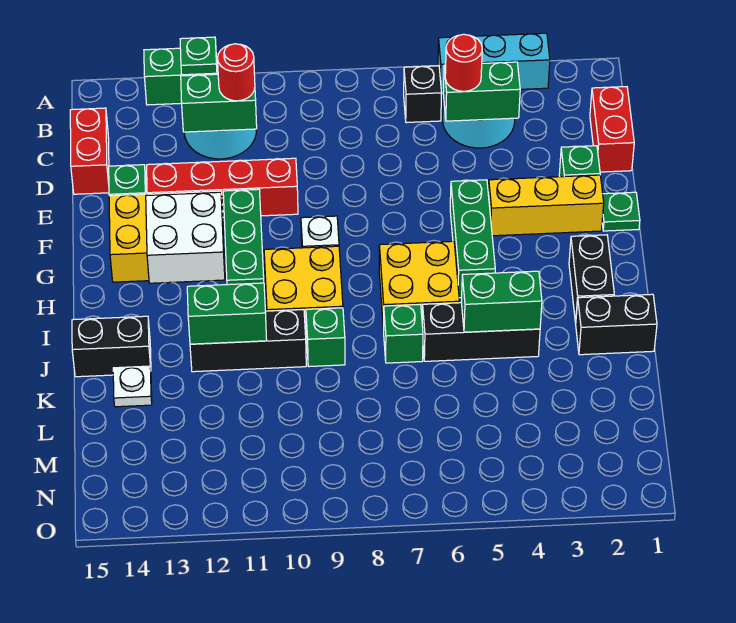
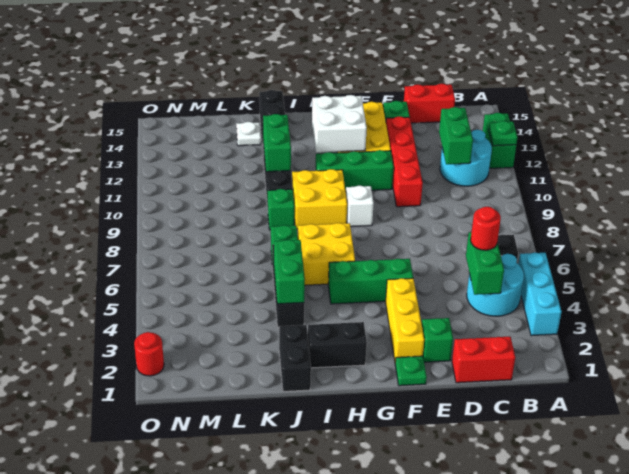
red round brick C11 level 3 -> red round brick O2 level 1

